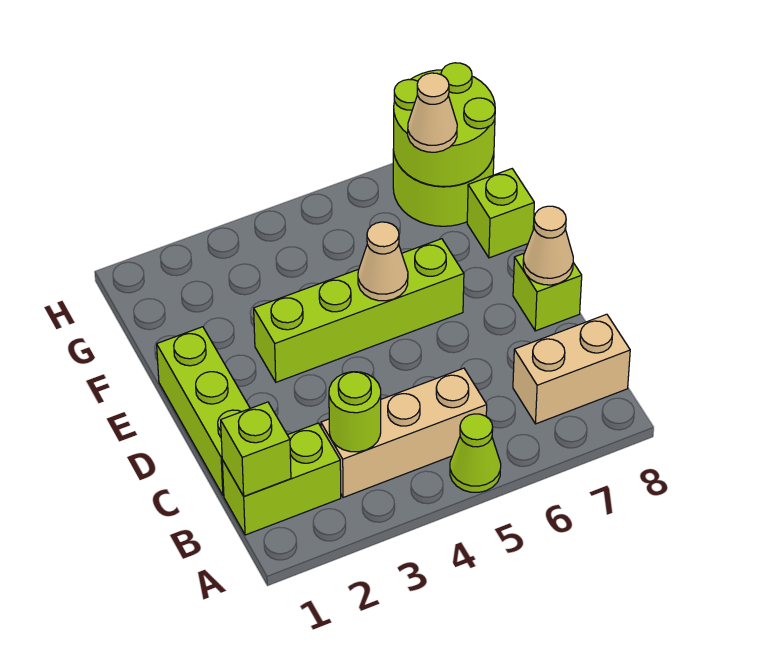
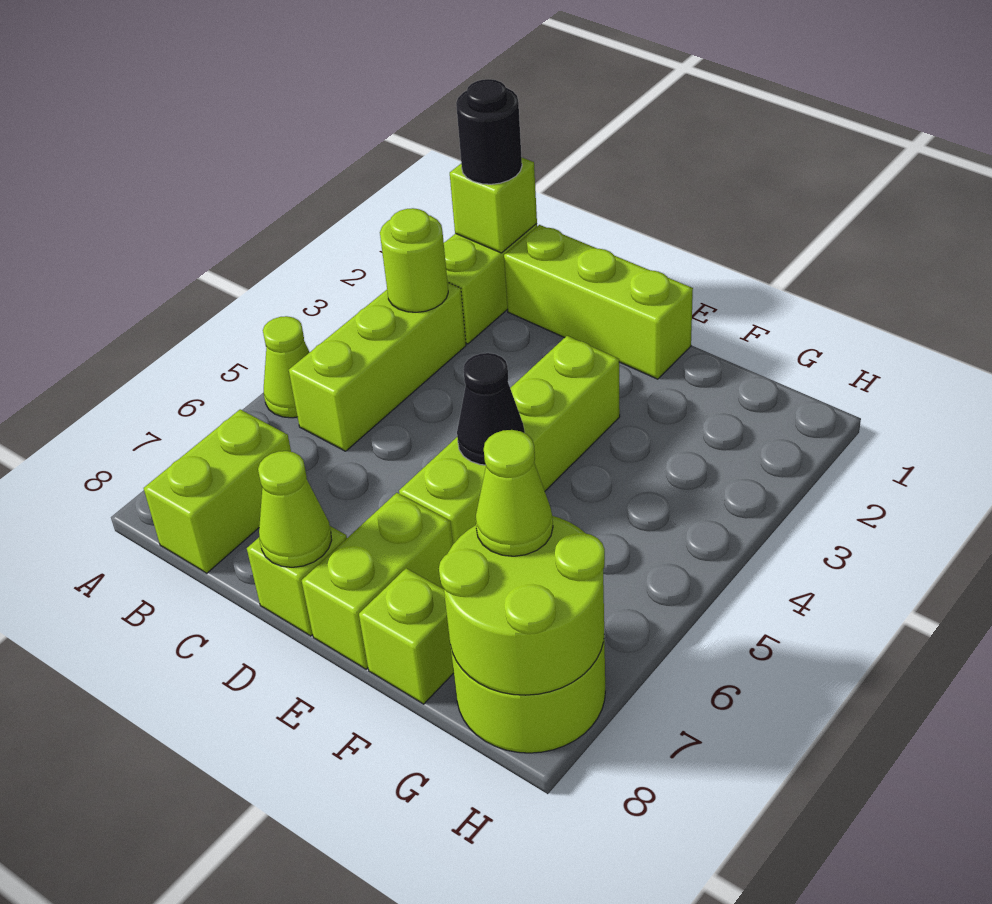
none -> black round brick B1 level 3
tan brick B3:B5 level 1 -> lime brick B3:B5 level 1
tan brick B7:B8 level 1 -> lime brick B7:B8 level 1
tan cone D8 level 2 -> lime cone D8 level 2
tan cone E5 level 2 -> black cone E5 level 2
none -> lime brick E7:E8 level 1
tan cone G7 level 3 -> lime cone G7 level 3

